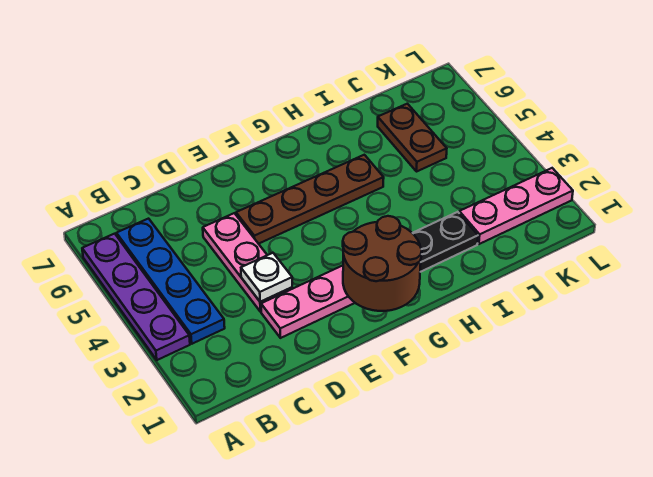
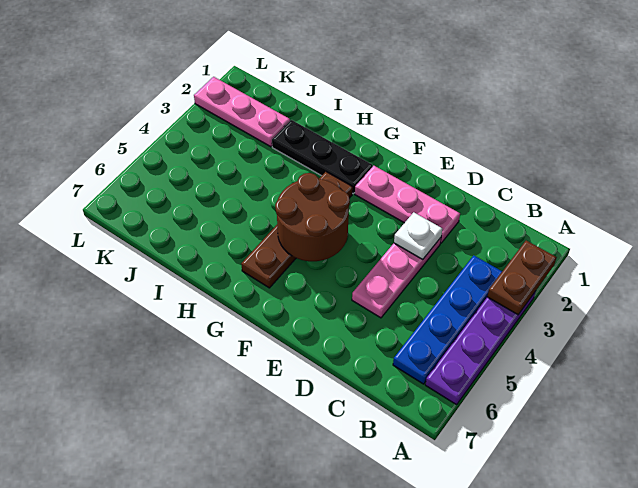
brown plate E5:H5 level 1 -> brown plate G3:G6 level 1
brown round brick F1:G2 level 2 -> brown round brick F4:G5 level 2
brown plate J5:J6 level 1 -> brown plate A2:A3 level 2

